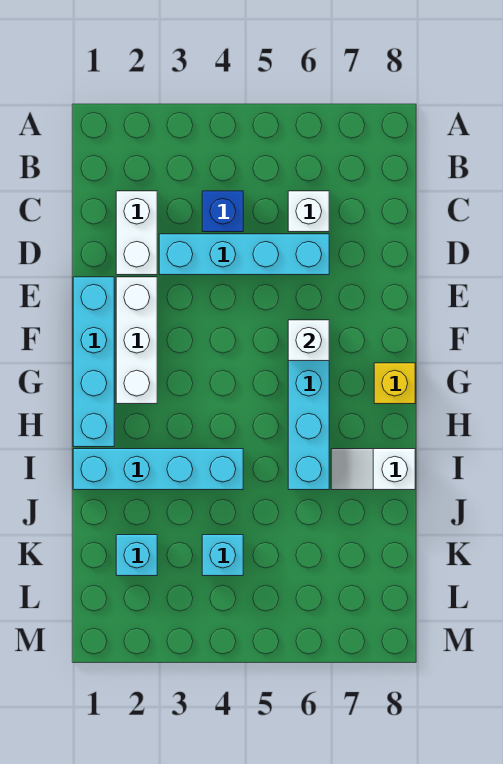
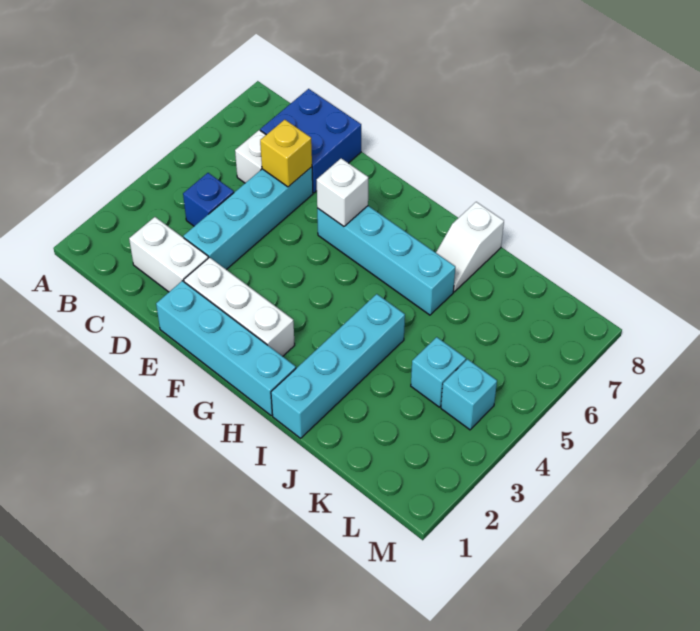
none -> blue brick C7:D8 level 1
yellow brick G8 level 1 -> yellow brick D6 level 2
cyan brick K2 level 1 -> cyan brick L4 level 1

